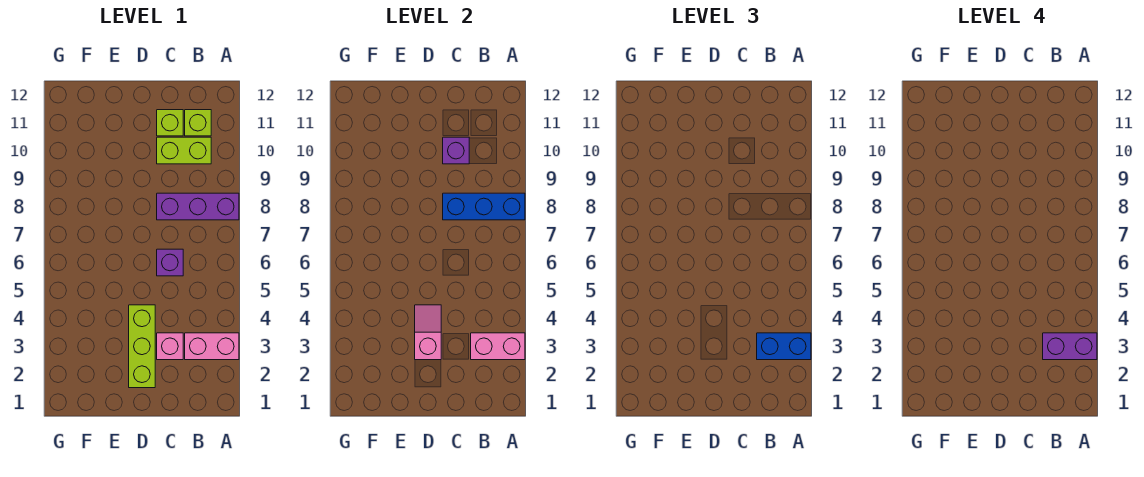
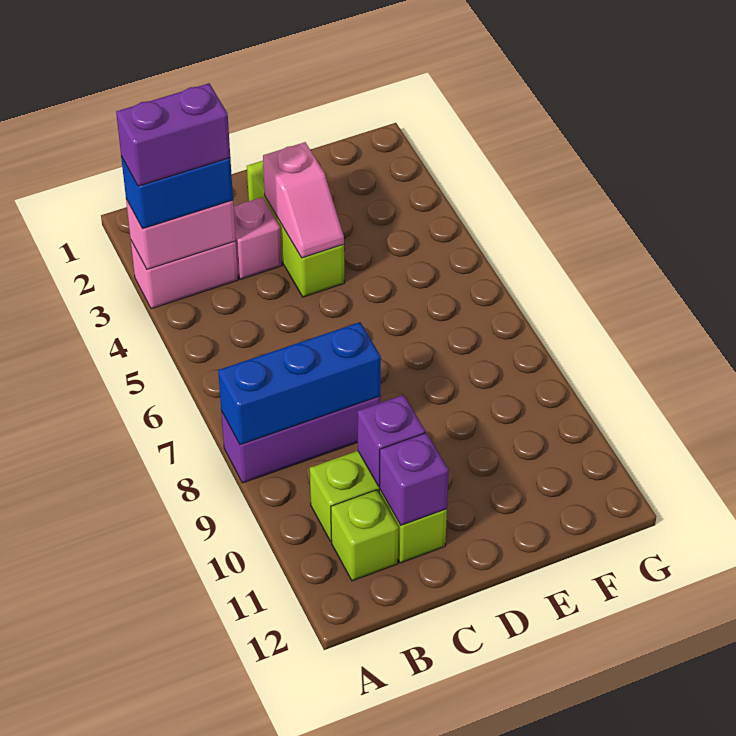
purple brick C6 level 1 -> purple brick C11 level 2

